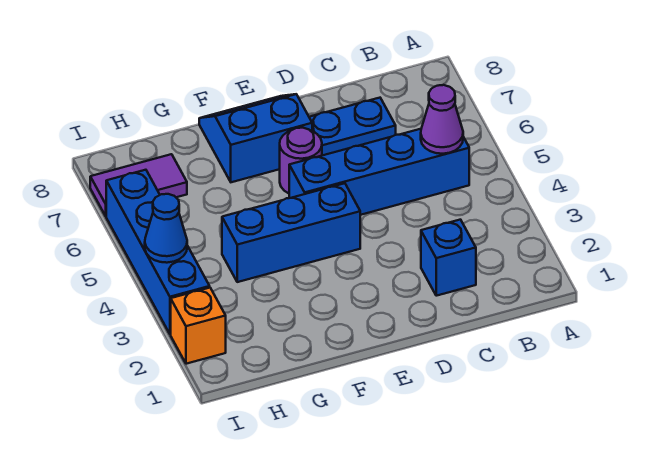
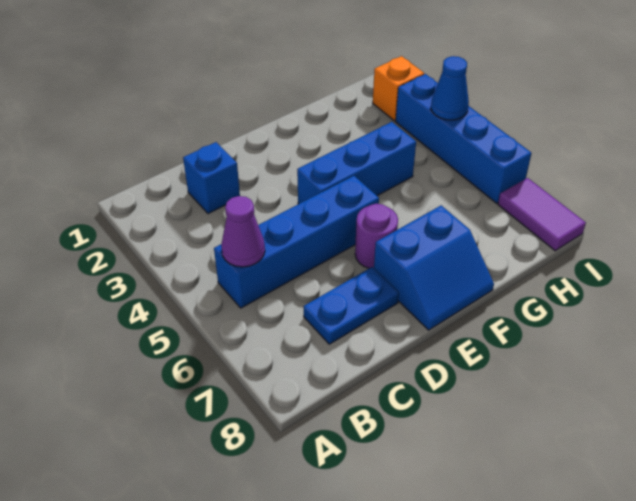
purple tile H7:I7 level 1 -> purple tile I7:I8 level 1

